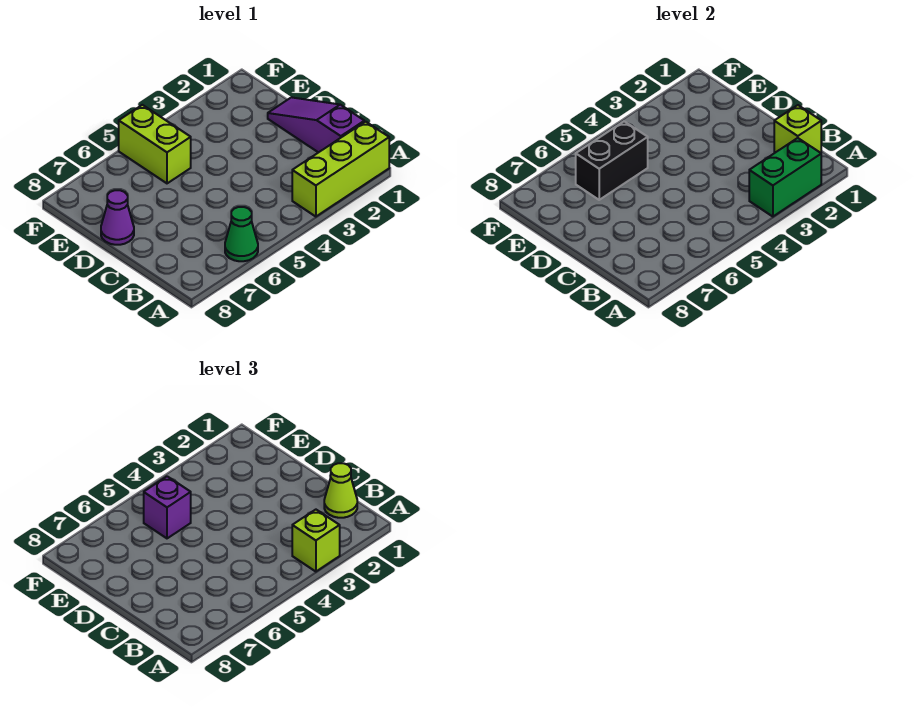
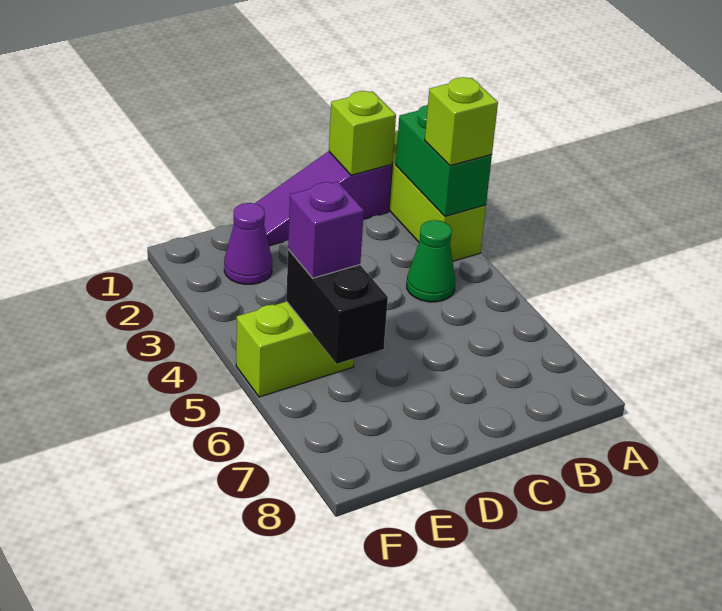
green cone A6 level 1 -> green cone B4 level 1
lime cone B1 level 3 -> none
purple cone D8 level 1 -> purple cone E2 level 1

